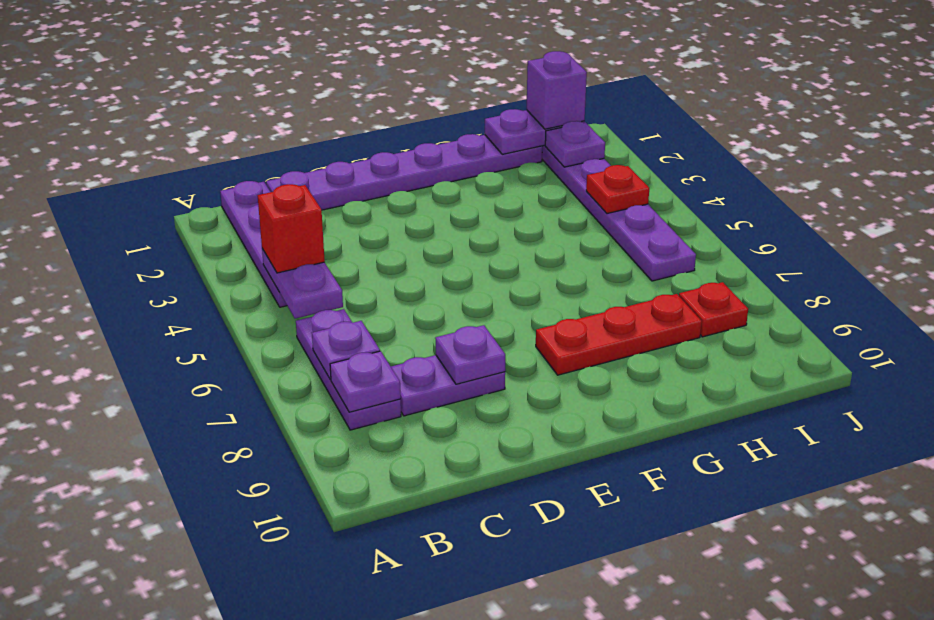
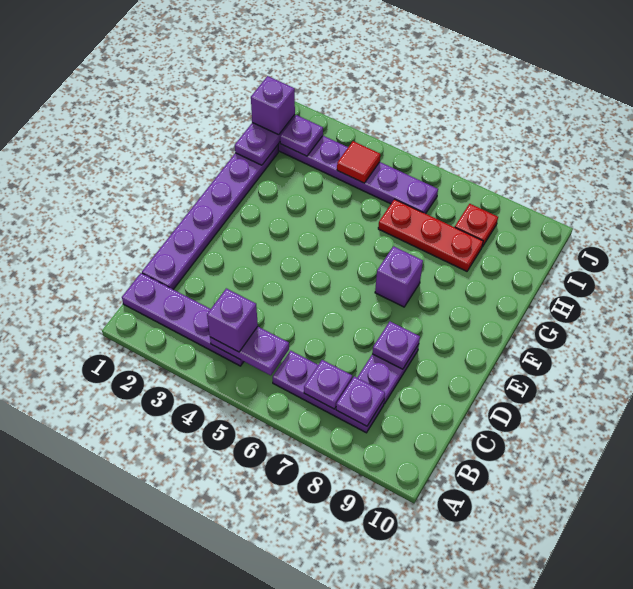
red brick B4 level 3 -> purple brick B4 level 3
none -> purple brick F7 level 1
red plate F8:H8 level 1 -> red plate H6:H8 level 1
red plate I4 level 2 -> red tile I4 level 2

